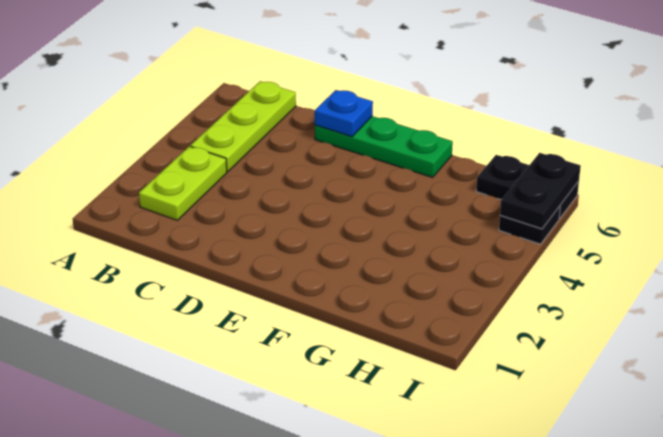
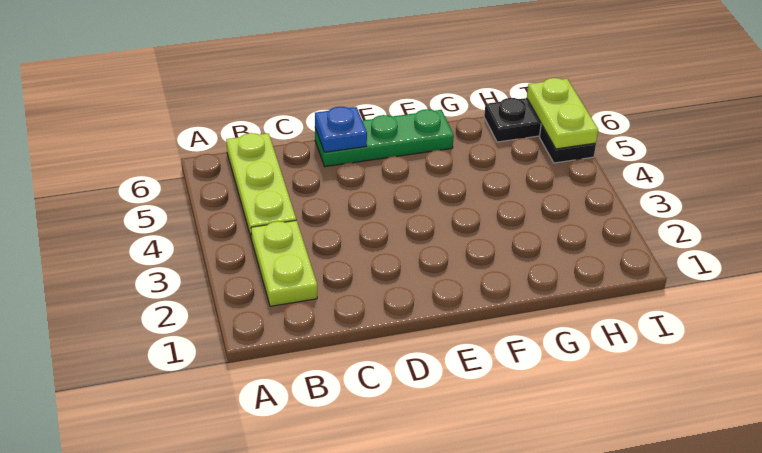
black plate I5:I6 level 2 -> lime plate I5:I6 level 2

